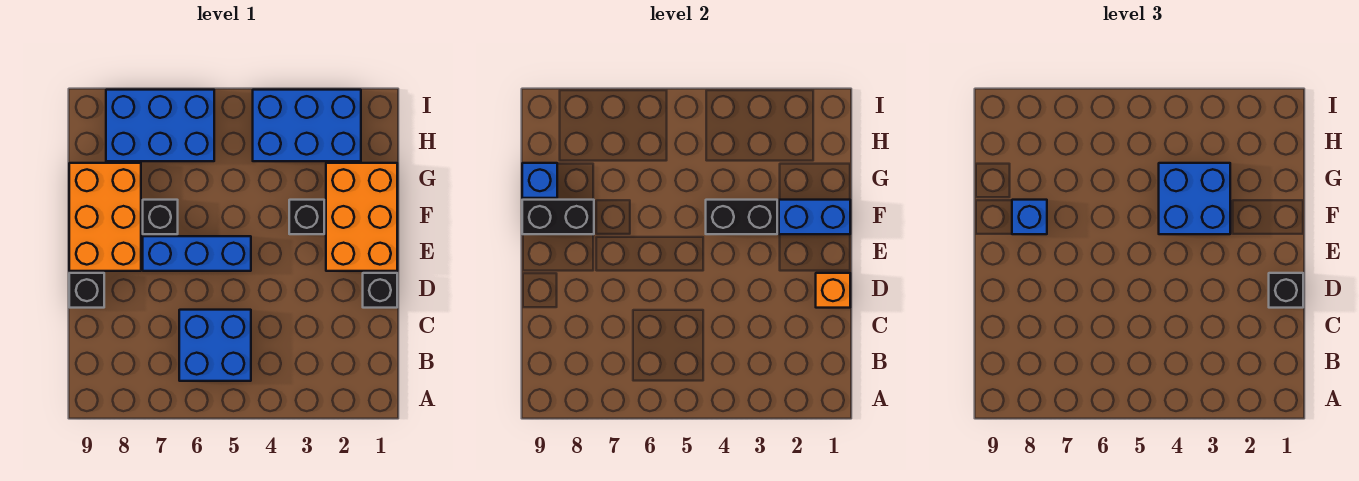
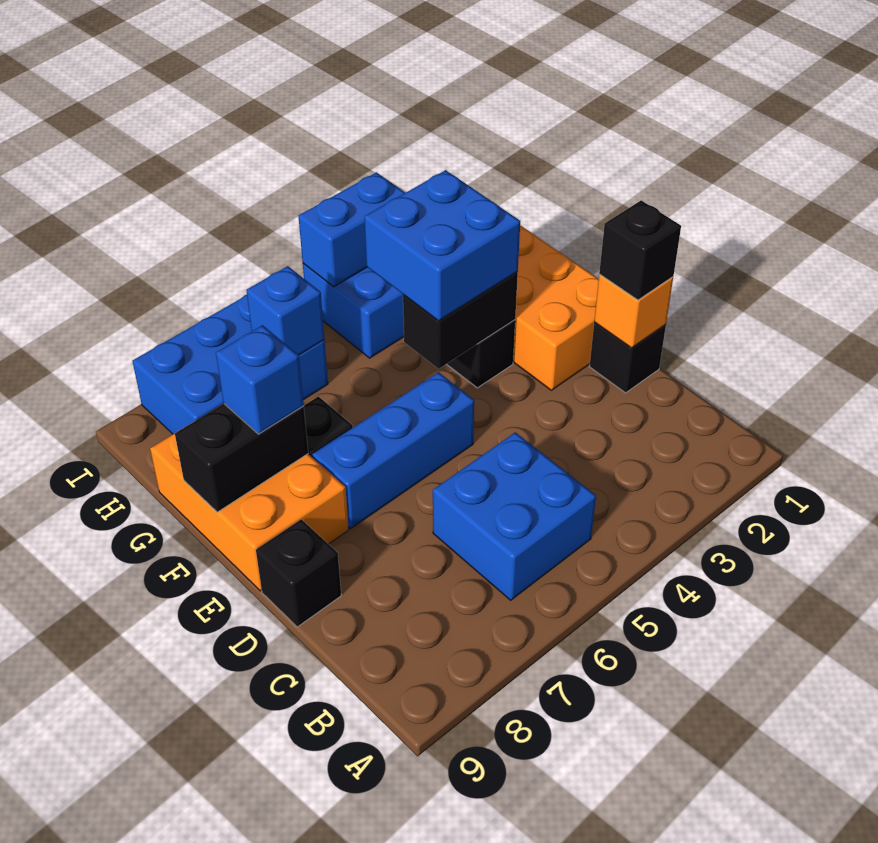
blue brick F1:F2 level 2 -> blue brick I3:I4 level 2
blue brick G9 level 2 -> blue brick H6 level 2

